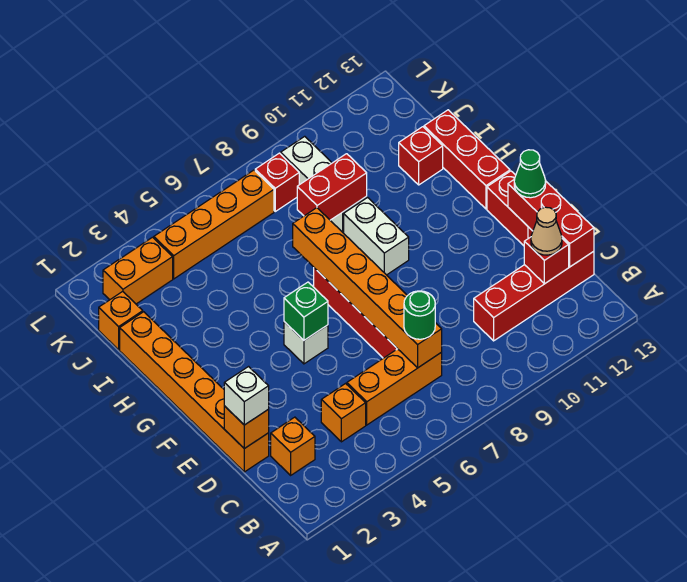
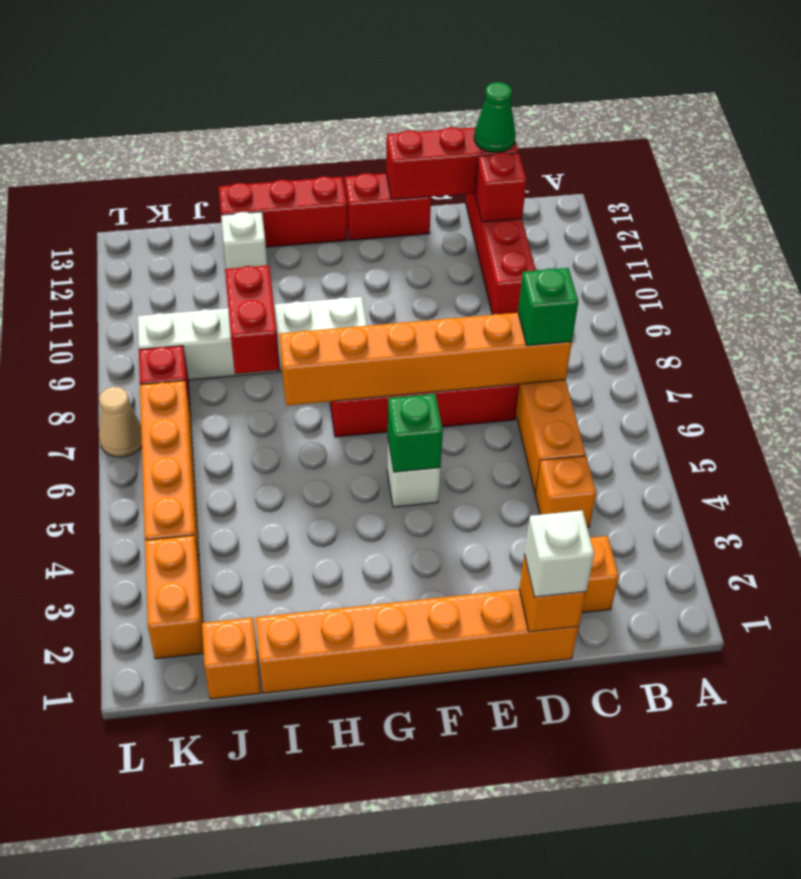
green round brick C7 level 3 -> green brick C7 level 3
tan cone C12 level 3 -> tan cone L7 level 1
green cone E13 level 3 -> green cone C13 level 3
red brick I12 level 1 -> white brick I12 level 1

